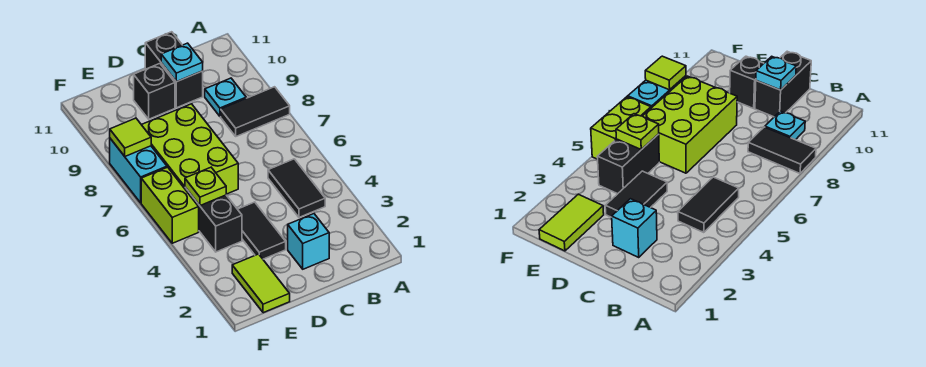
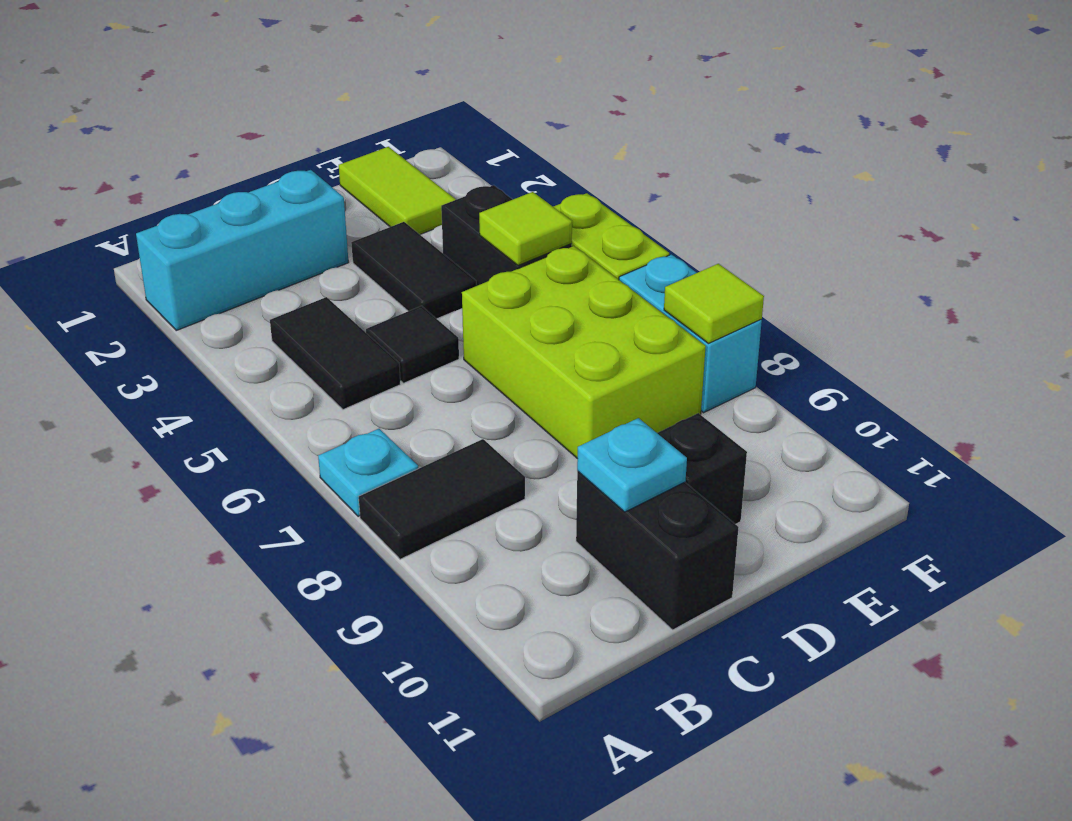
cyan plate B9 level 1 -> cyan plate A7 level 1
cyan brick C2 level 1 -> cyan brick A2:C2 level 1
none -> black tile C5 level 1
lime plate E5 level 2 -> lime tile E5 level 2

